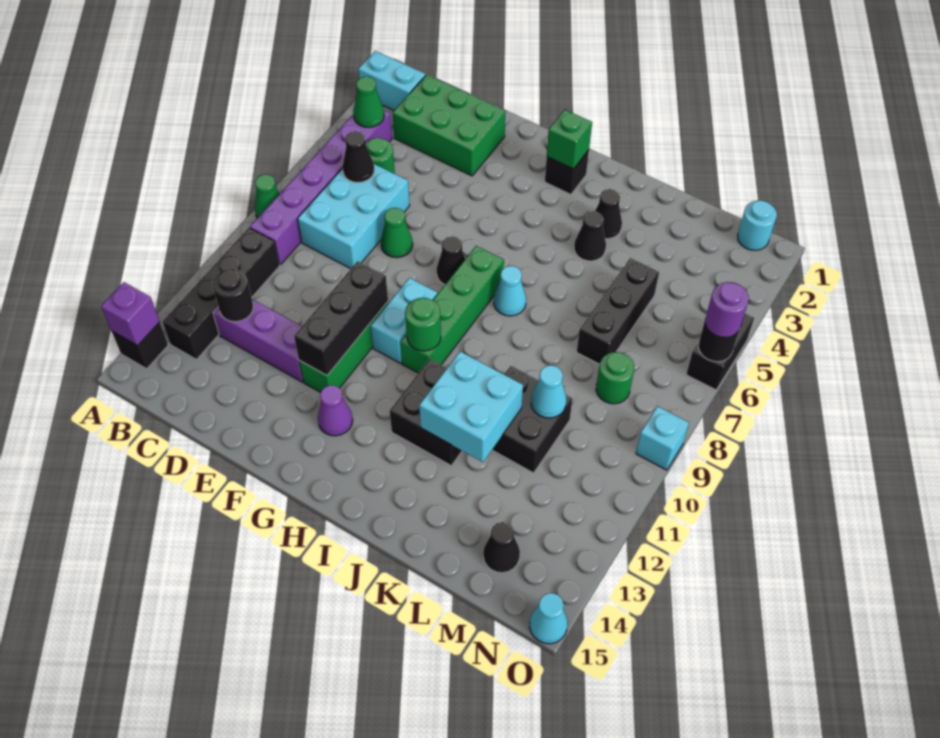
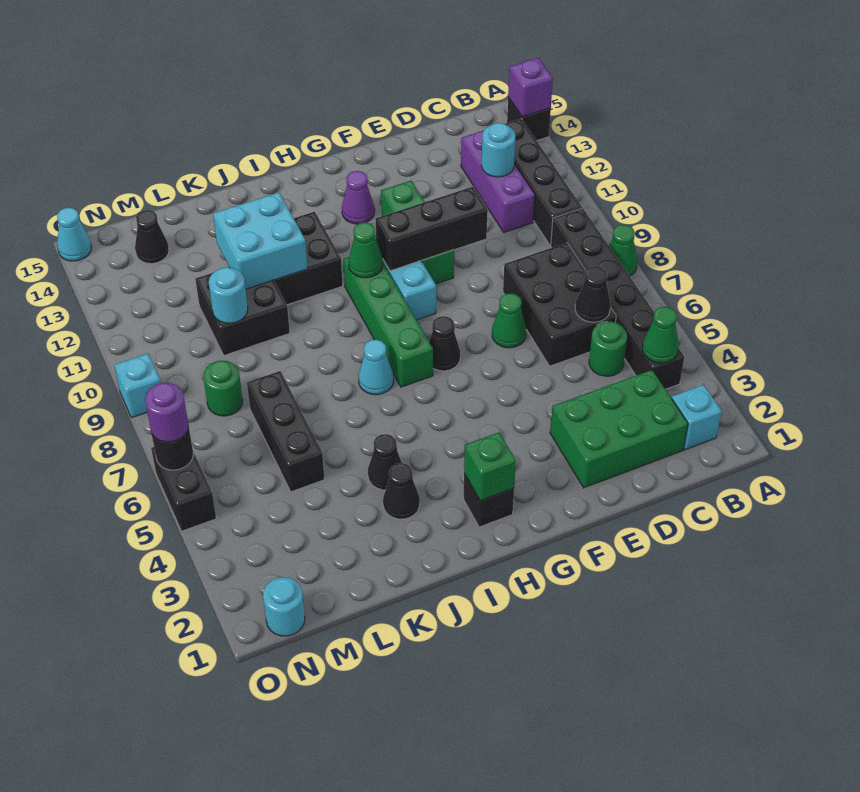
cyan brick A2:B2 level 1 -> cyan brick B2 level 1
purple brick B4:B9 level 1 -> black brick B4:B9 level 1
cyan brick C6:D8 level 1 -> black brick C6:D8 level 1
purple brick C12:E12 level 1 -> purple brick C11:C13 level 1
black round brick C12 level 2 -> cyan round brick C12 level 2
black brick F10:F12 level 2 -> black brick E10:G10 level 2
green round brick H10 level 2 -> green cone H10 level 2
cyan cone L10 level 2 -> cyan round brick L10 level 2

